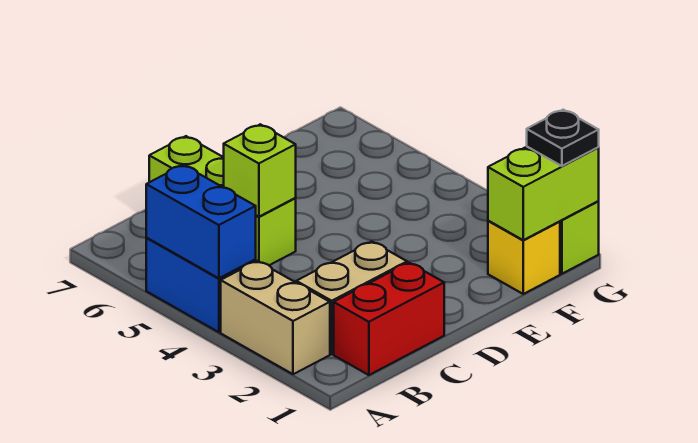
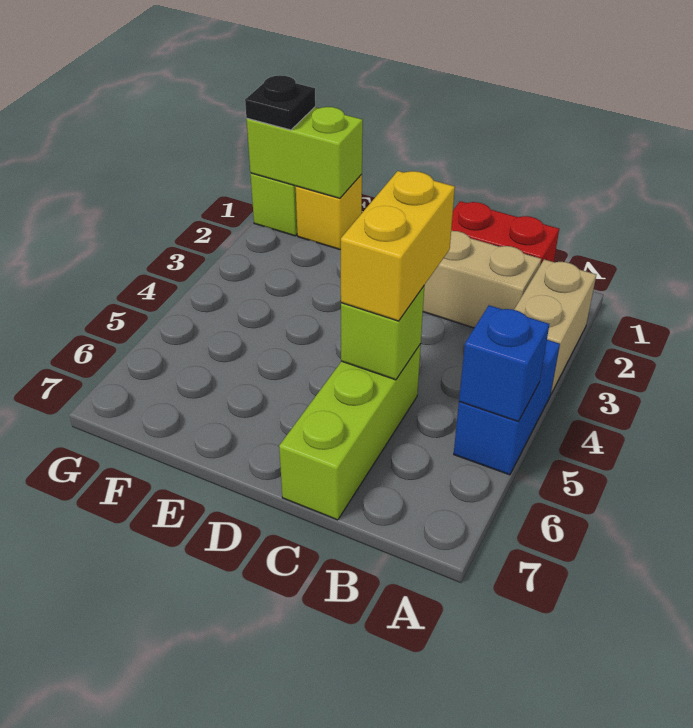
blue brick A4:A5 level 2 -> blue brick A5 level 2
none -> yellow brick C4:C5 level 3

